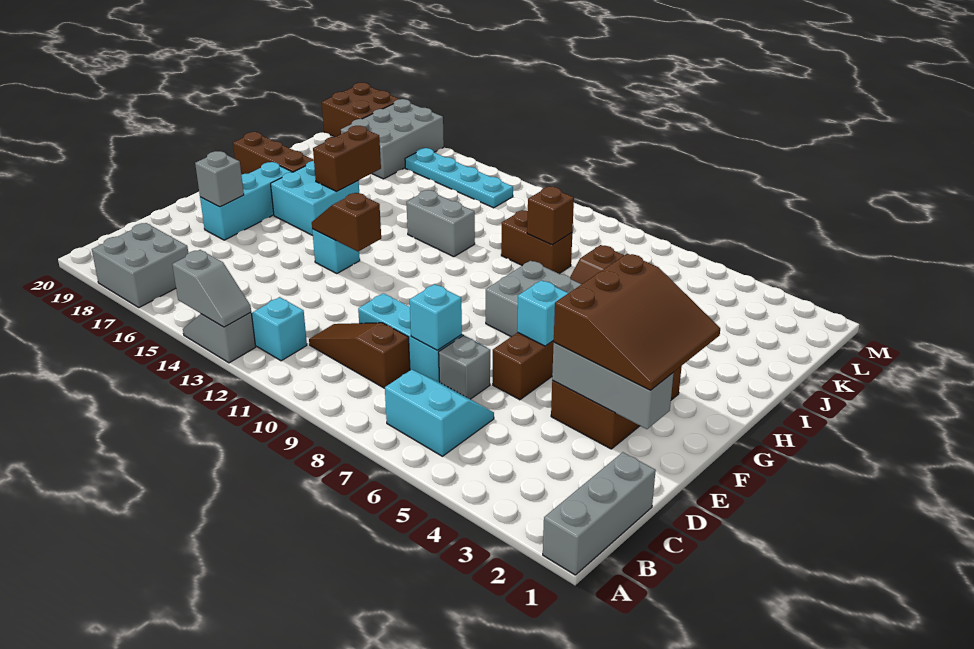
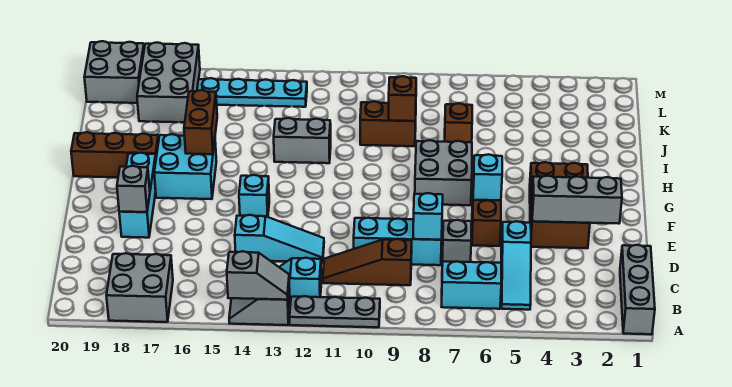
none -> grey plate A10:A12 level 1
none -> cyan slope B5:D5 level 1 top D
none -> cyan slope D12:D14 level 1 top 14
brown slope E2:G4 level 3 top 4 -> none
brown slope F13:F14 level 2 top 13 -> none
brown brick L19:M20 level 1 -> grey brick L19:M20 level 1

